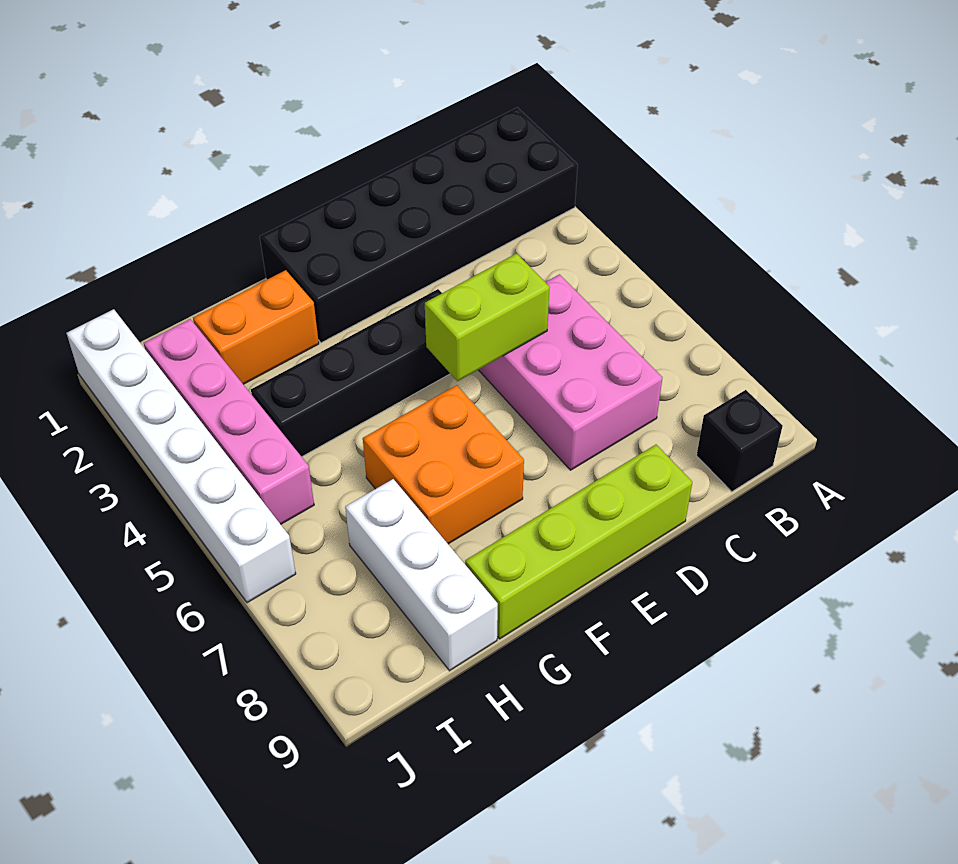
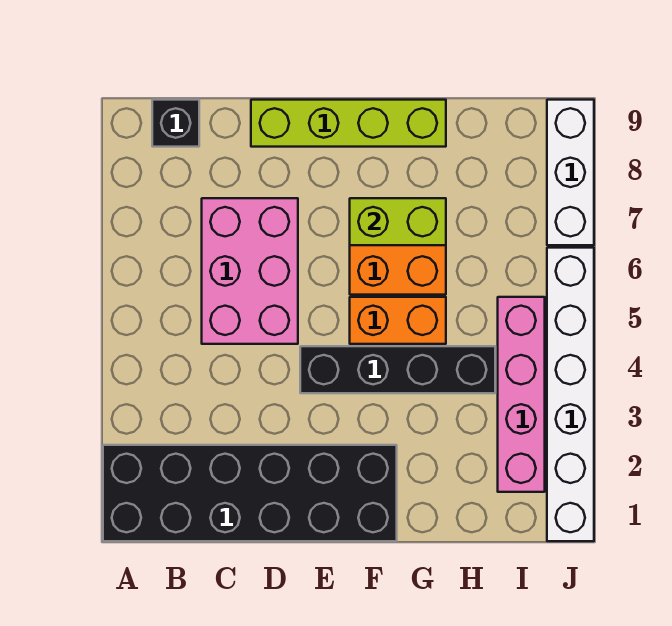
lime brick D5:E5 level 2 -> lime brick F7:G7 level 2
orange brick G2:H2 level 1 -> orange brick F5:G5 level 1
white brick H7:H9 level 1 -> white brick J7:J9 level 1

